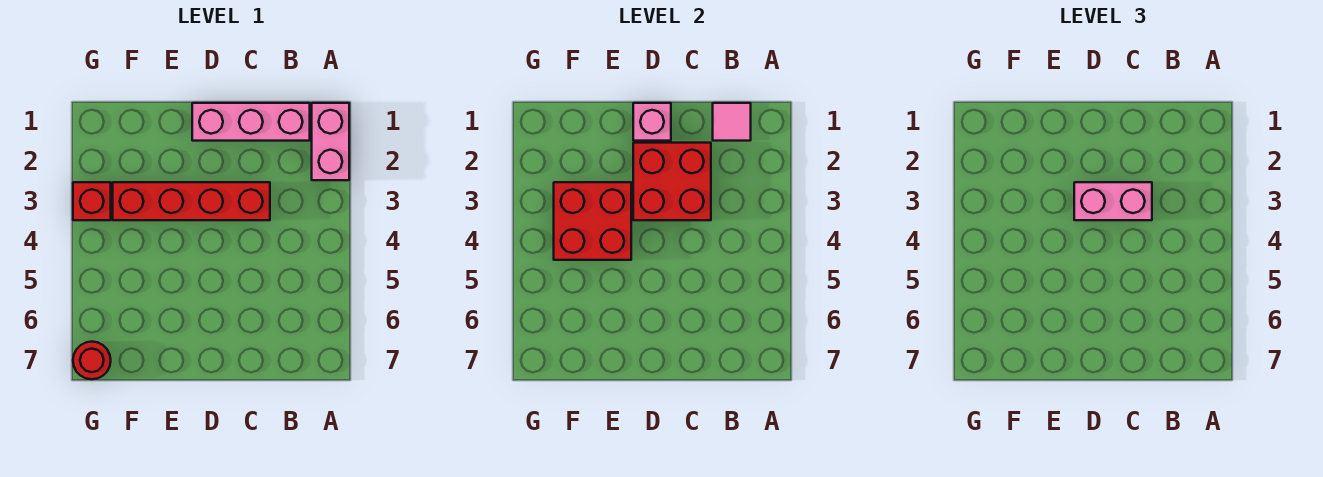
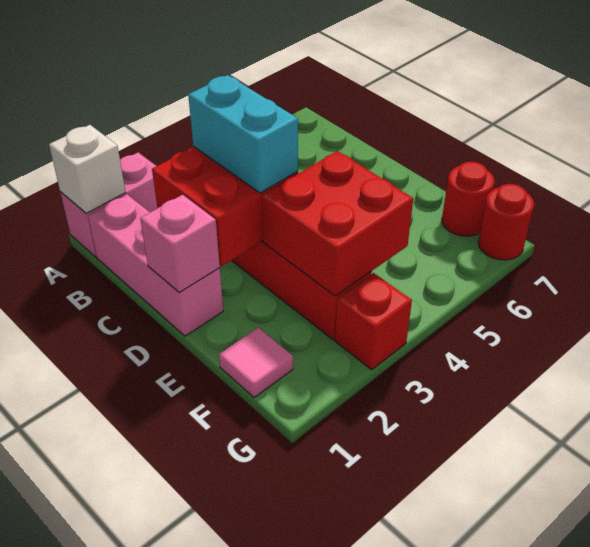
none -> white brick A1 level 2
pink tile B1 level 2 -> pink tile F1 level 1
pink brick C3:D3 level 3 -> cyan brick C3:D3 level 3
none -> red round brick F7 level 1

